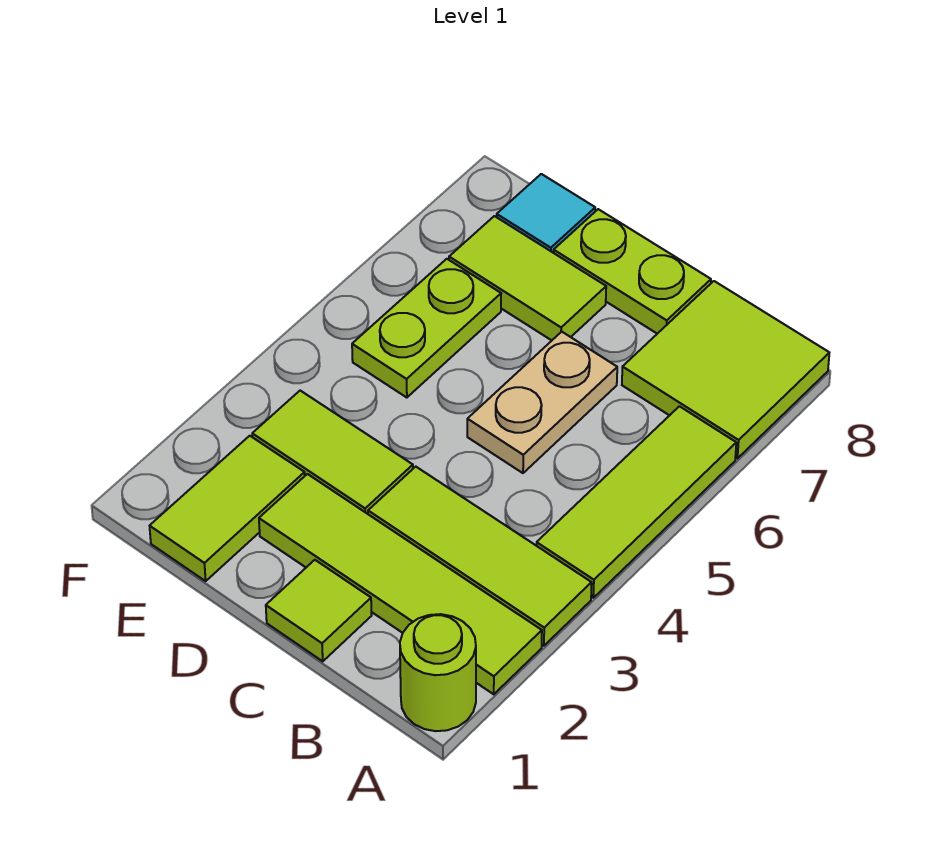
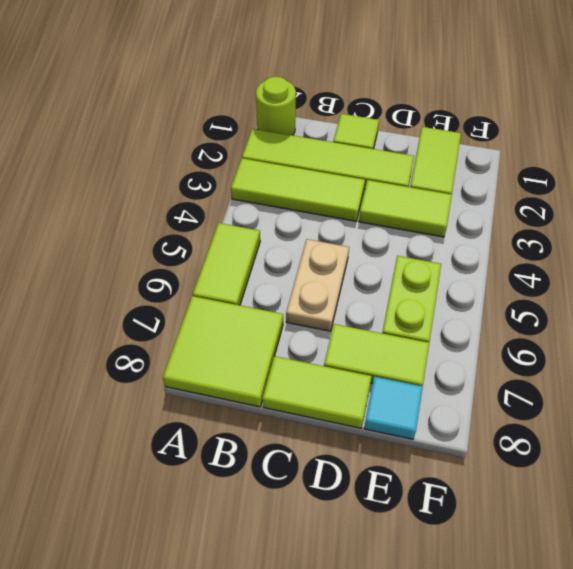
lime tile A4:A6 level 1 -> lime tile A5:A6 level 1
lime plate C8:D8 level 1 -> lime tile C8:D8 level 1

